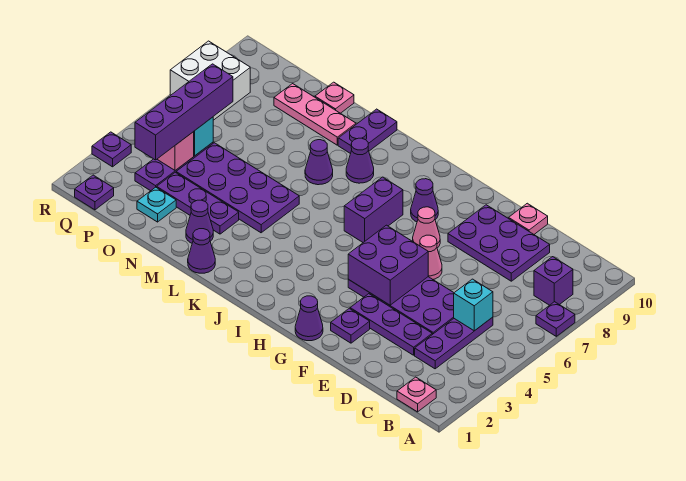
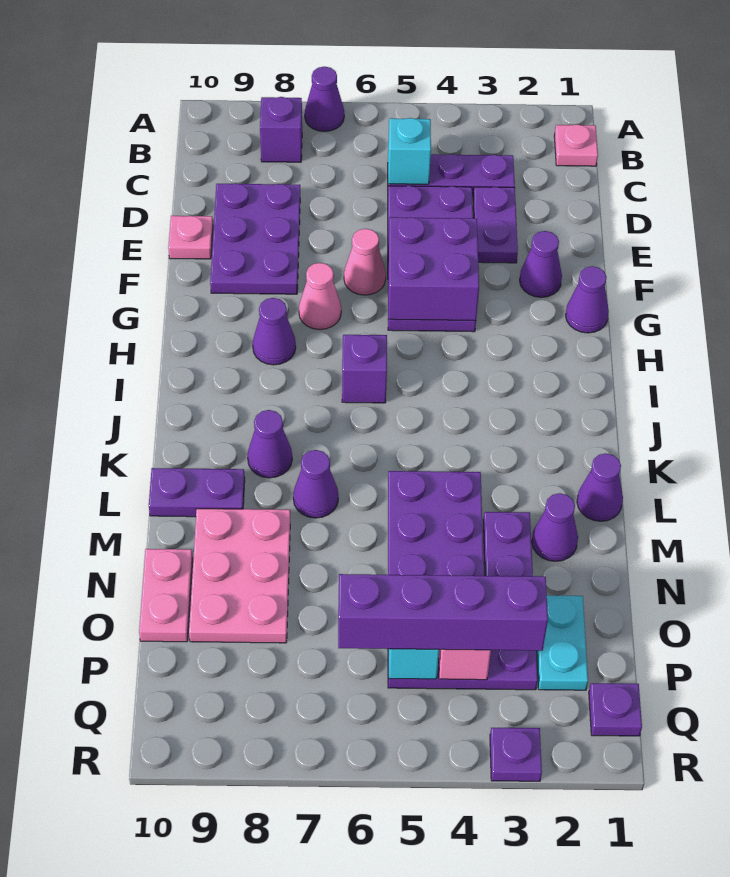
purple plate A7 level 1 -> purple cone A7 level 1
purple plate D3:F3 level 1 -> purple plate D3:E3 level 1
purple plate F2 level 1 -> purple cone F2 level 1
purple brick I6:I7 level 1 -> purple brick I6 level 1
pink plate M9:O9 level 1 -> pink plate M8:O9 level 1
pink plate N10 level 1 -> pink plate N10:O10 level 1
cyan plate O2 level 1 -> cyan plate O2:P2 level 1
white brick Q7:R8 level 1 -> none

